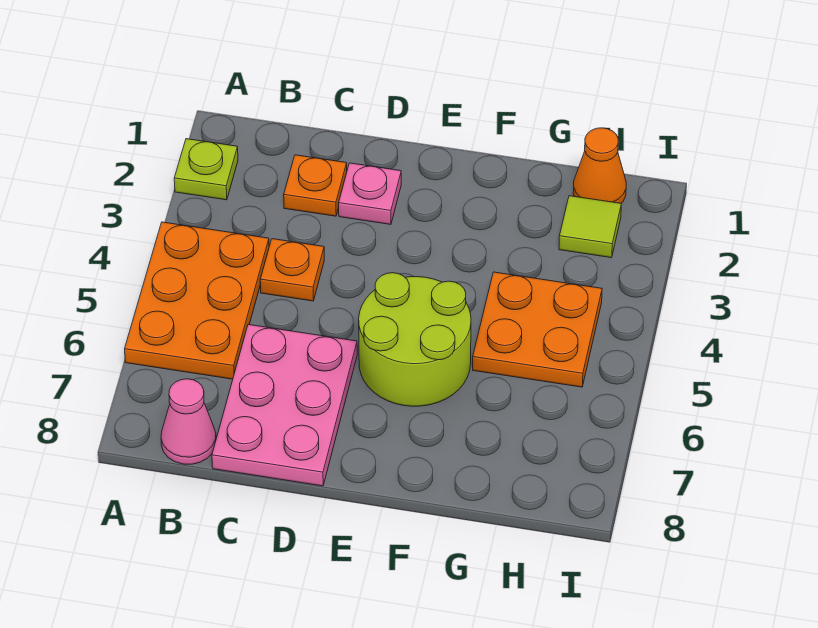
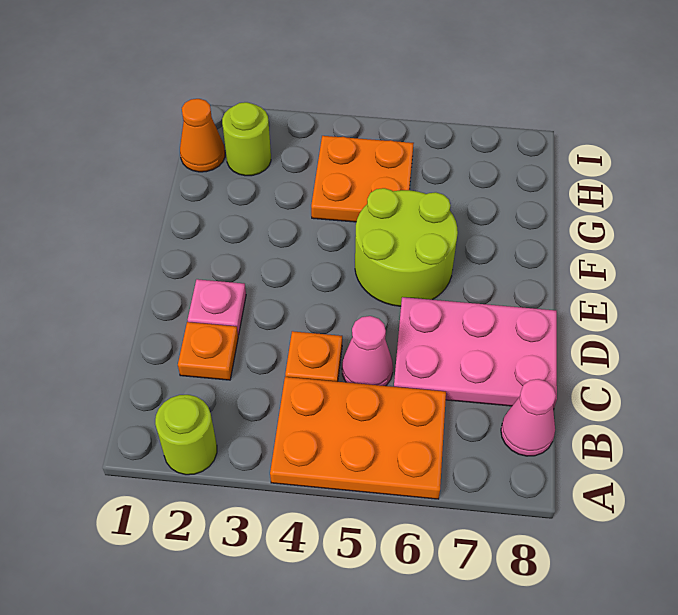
lime plate A2 level 1 -> lime round brick A2 level 1
none -> pink cone C5 level 1
lime tile H2 level 1 -> lime round brick H2 level 1

